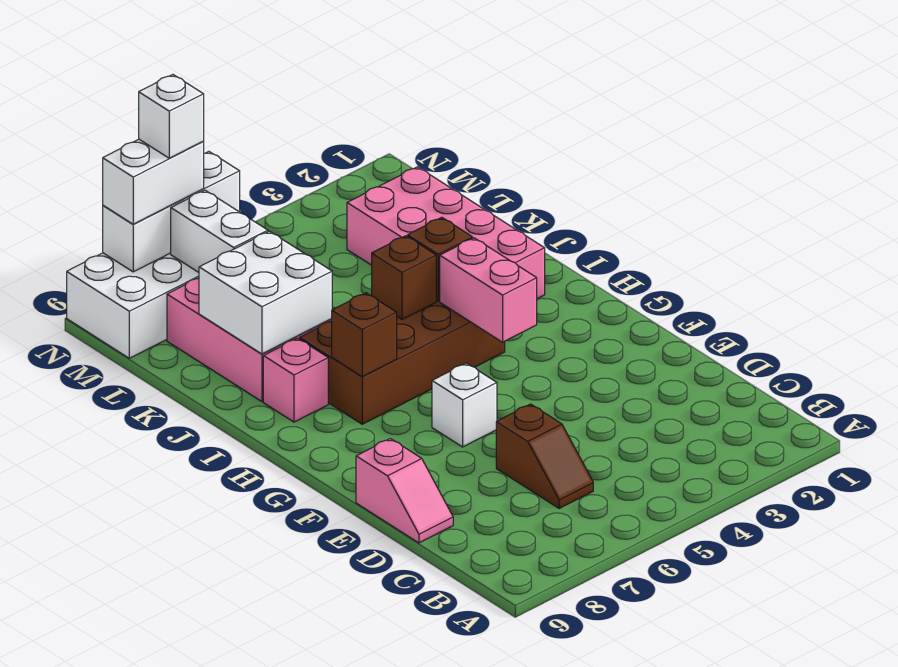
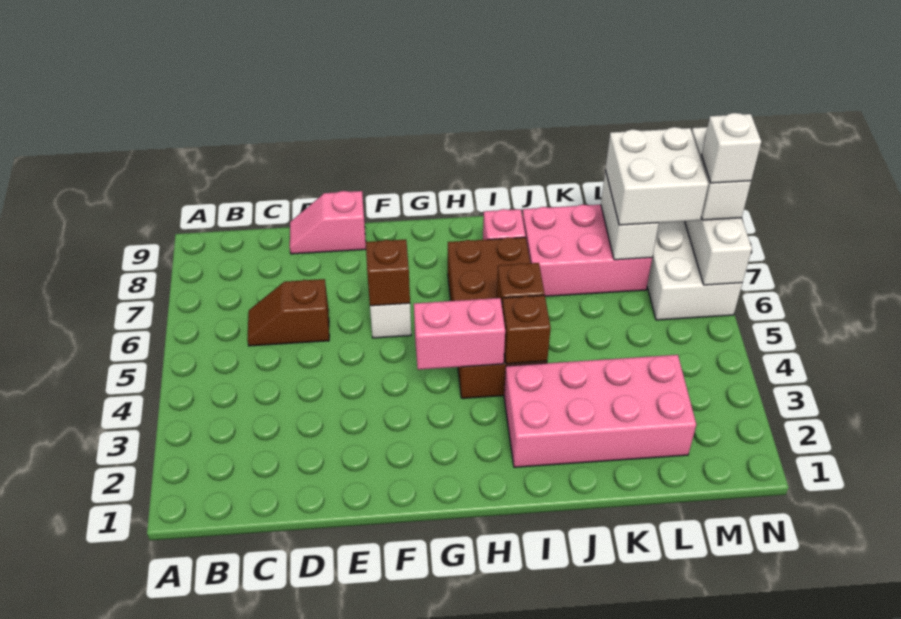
brown brick H7 level 2 -> brown brick F6 level 2
white brick J7:K8 level 2 -> white brick L7:M8 level 3
white brick L7:M7 level 2 -> white brick L7:L8 level 2

